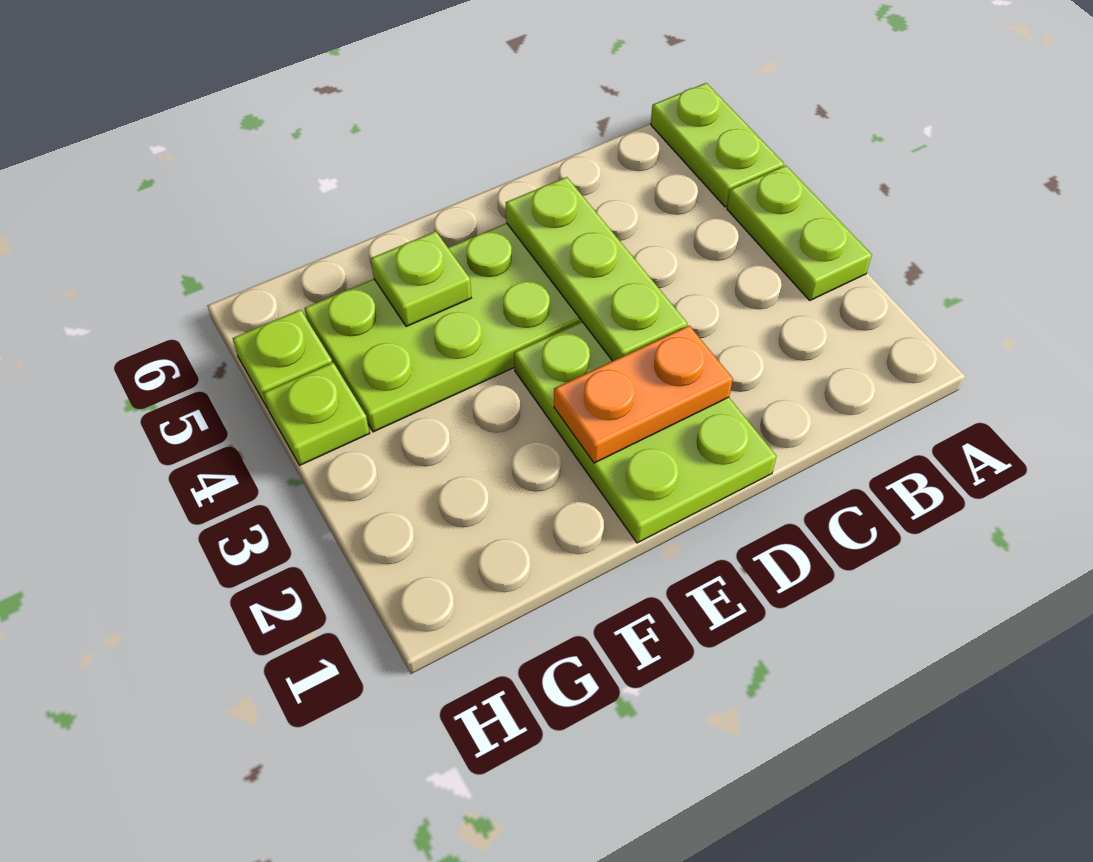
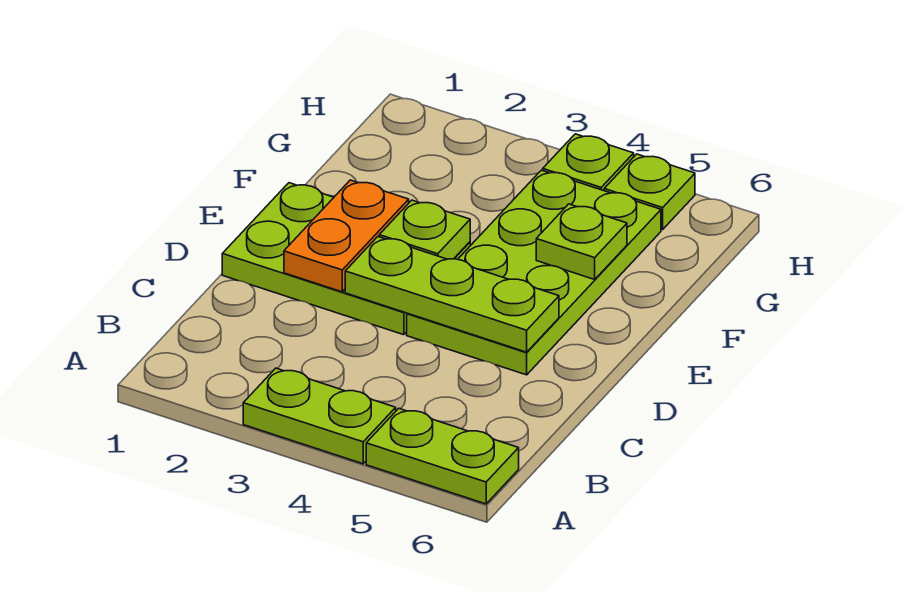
none -> lime plate E3 level 2

